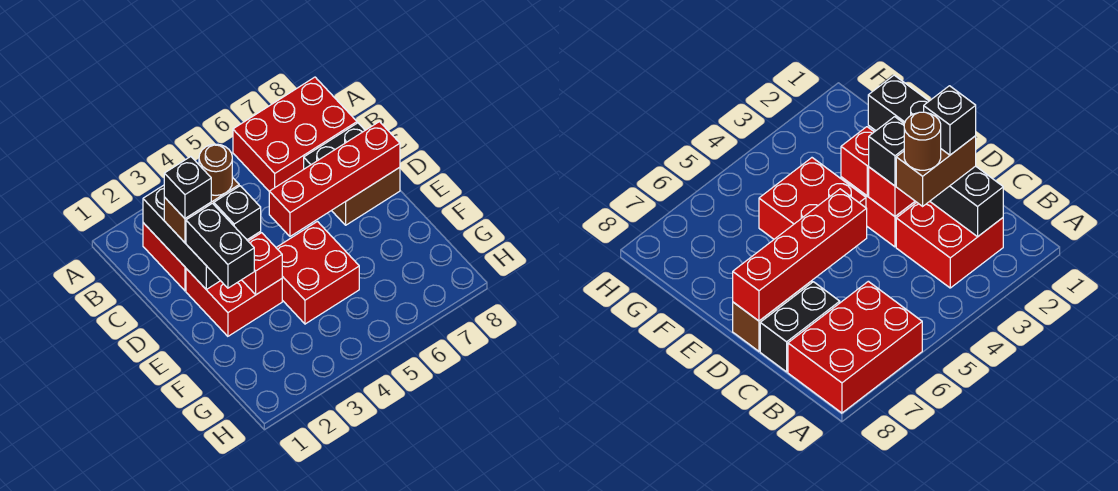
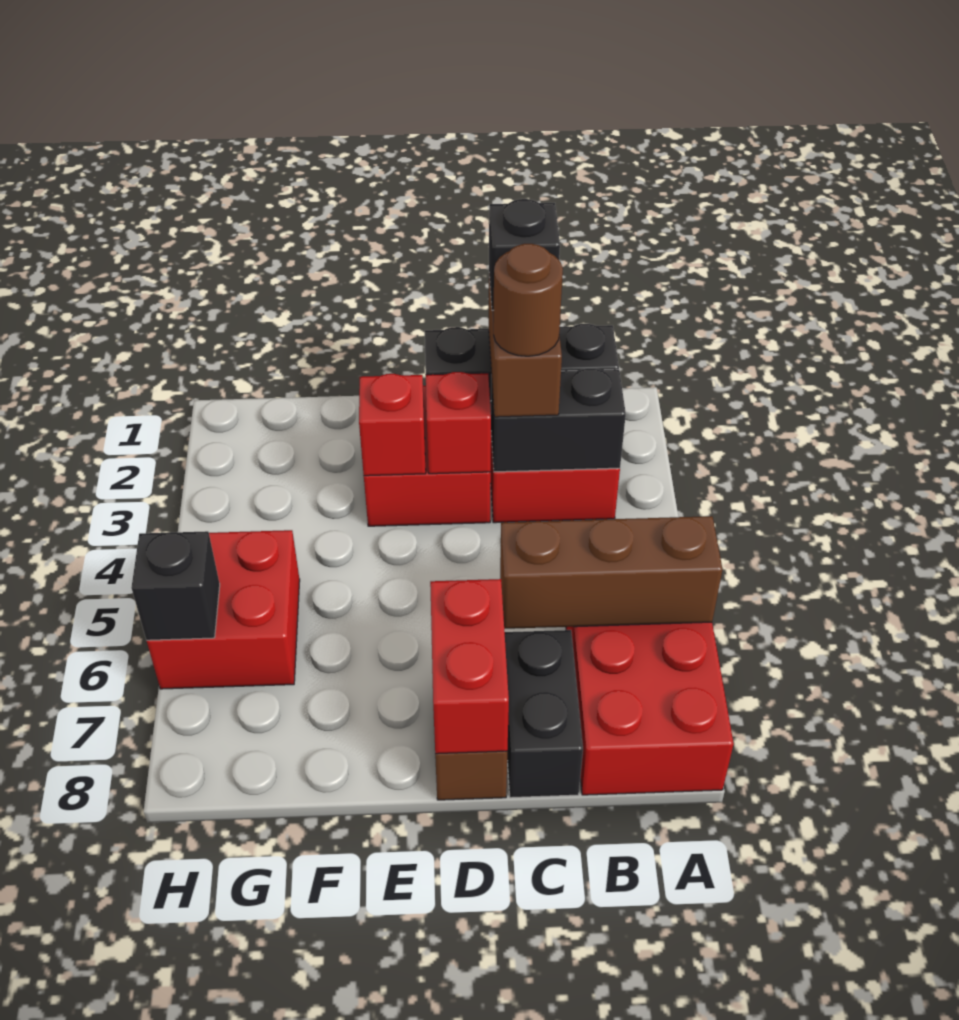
none -> brown brick A6:C6 level 2
black brick D2:E2 level 3 -> black brick B3:C3 level 2
black brick D3 level 3 -> black brick H6 level 2
red brick D5:D8 level 2 -> red brick D7:D8 level 2
red brick E4:F5 level 1 -> red brick G5:H6 level 1

